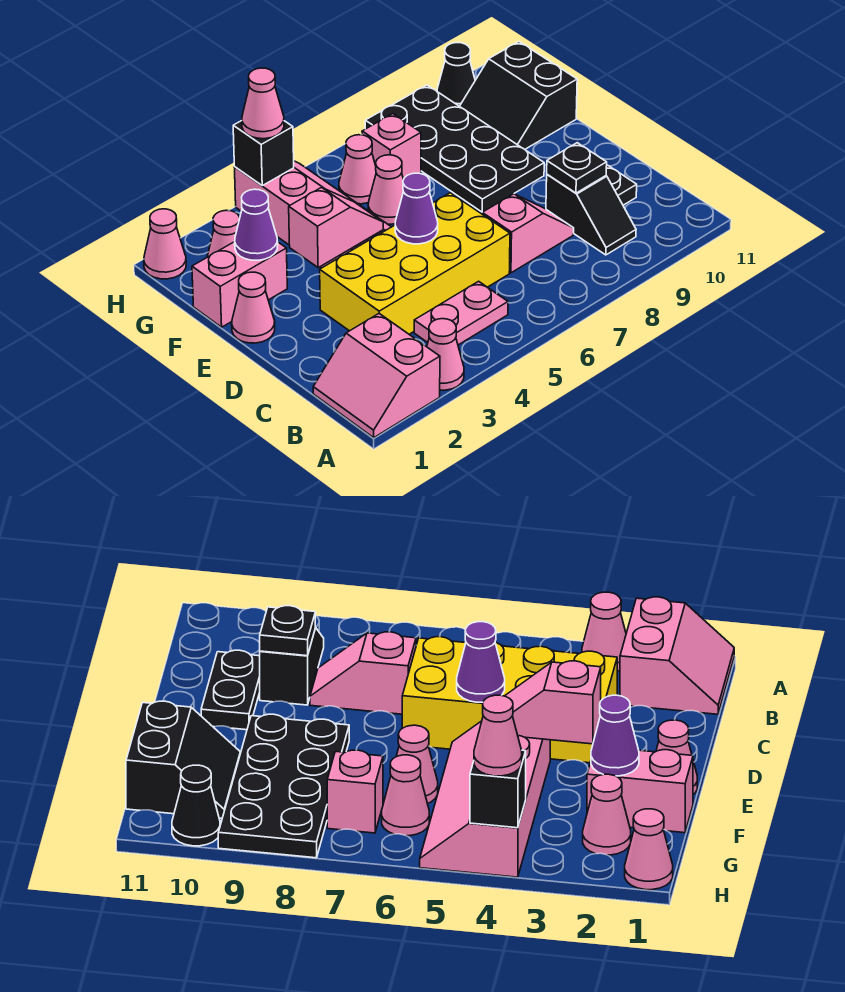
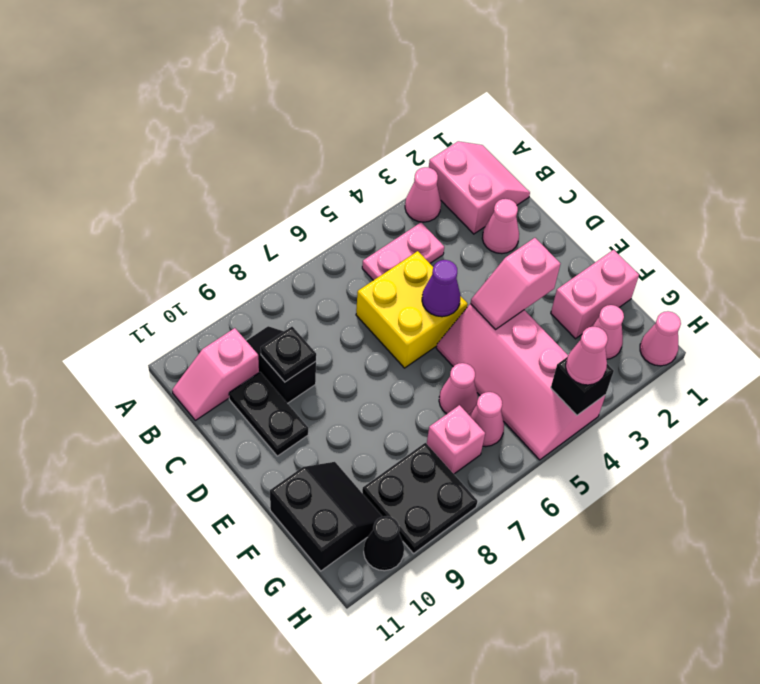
yellow brick C3:D6 level 1 -> yellow brick C5:D6 level 1
pink slope C7:C8 level 1 top 7 -> pink slope B10:B11 level 1 top 10
pink cone E1 level 1 -> pink cone C2 level 1
black plate E8:H9 level 1 -> black plate G8:H9 level 1
purple cone F2 level 2 -> none

